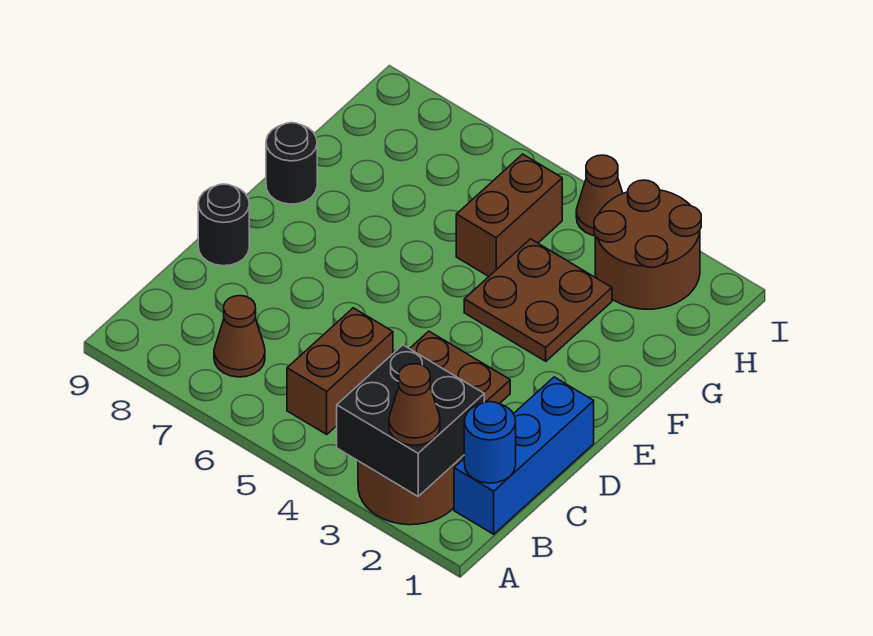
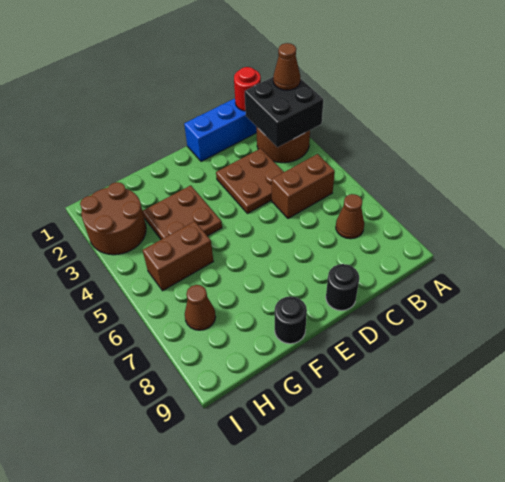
blue round brick B1 level 2 -> red round brick B1 level 2
brown cone I4 level 1 -> brown cone H7 level 1

